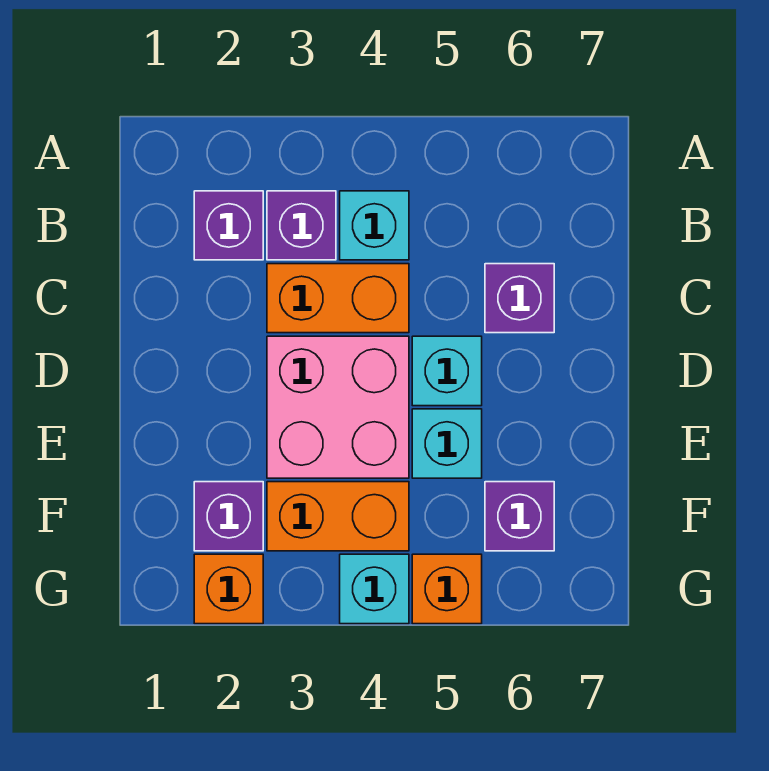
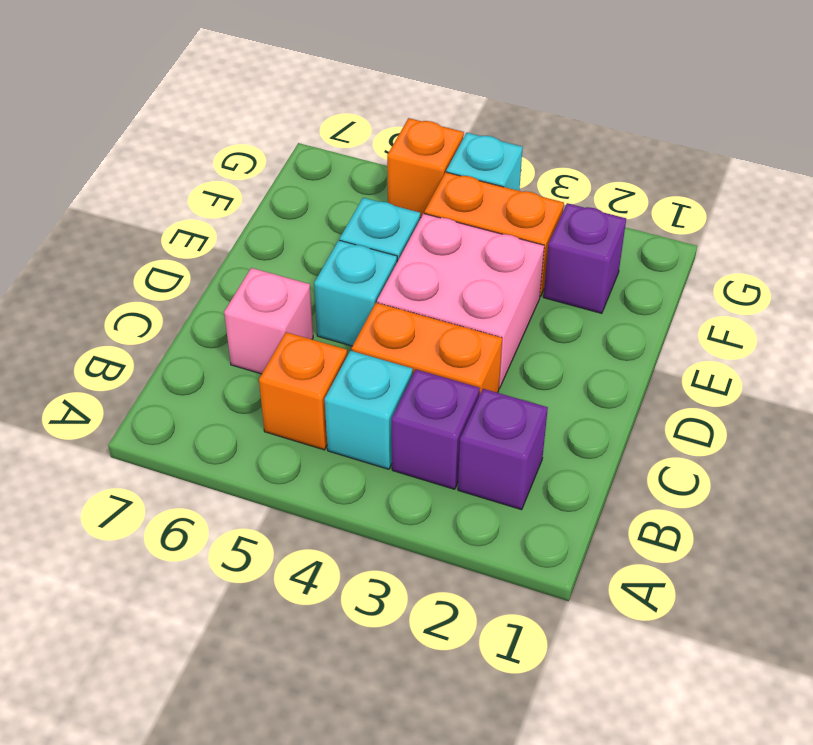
purple brick C6 level 1 -> pink brick C6 level 1
purple brick F6 level 1 -> none
orange brick G2 level 1 -> orange brick B5 level 1

